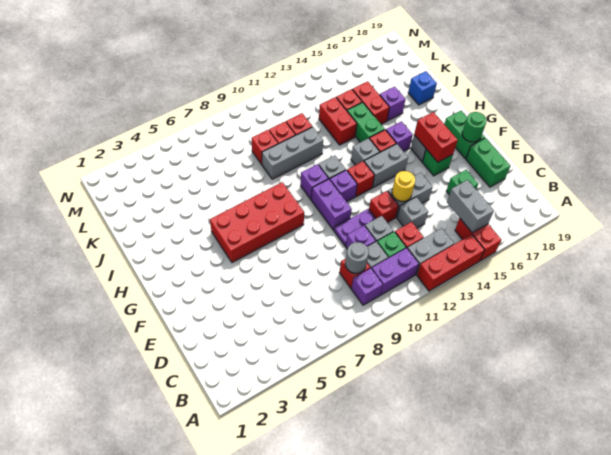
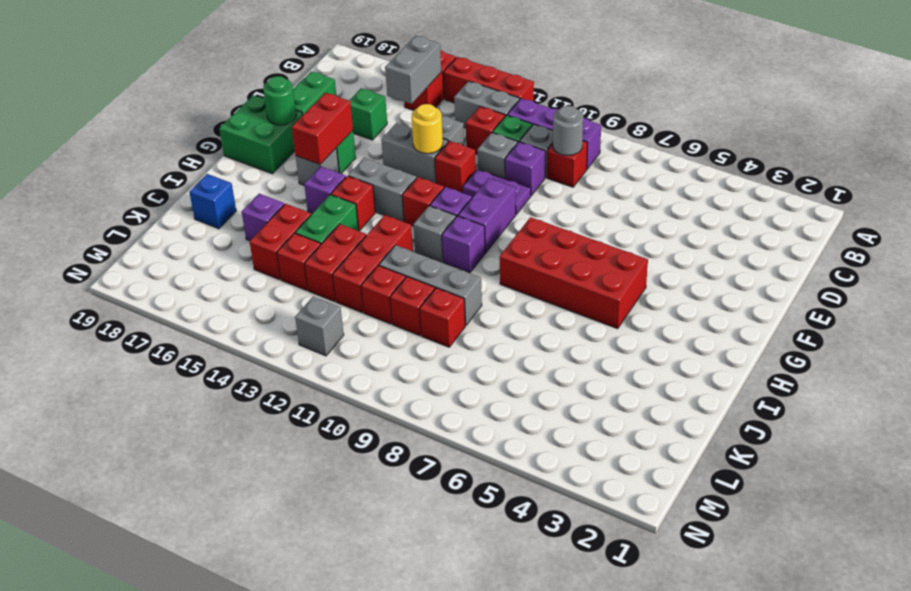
green brick F18:G18 level 1 -> green brick F18:G19 level 1
grey brick H13 level 1 -> grey brick M12 level 1
none -> red brick I12:K12 level 1

